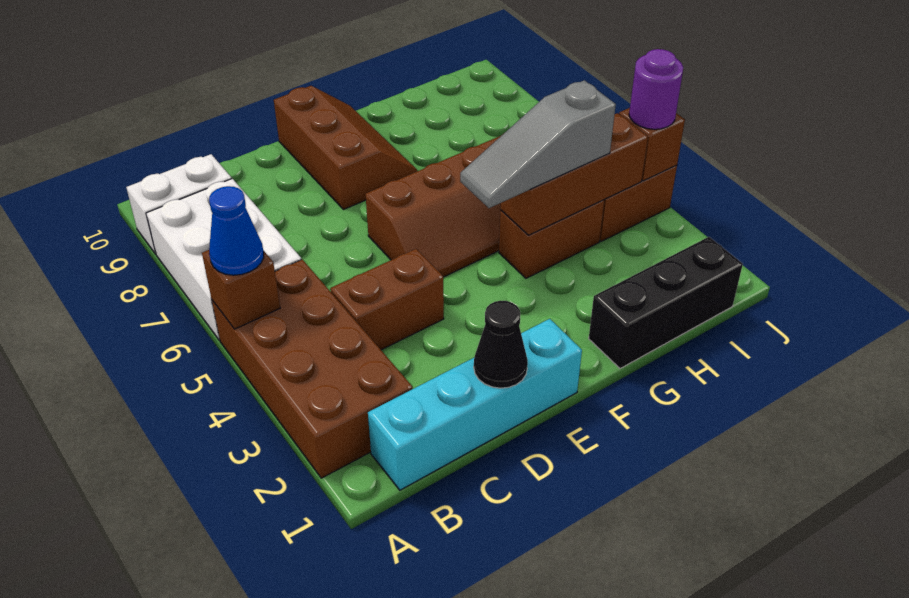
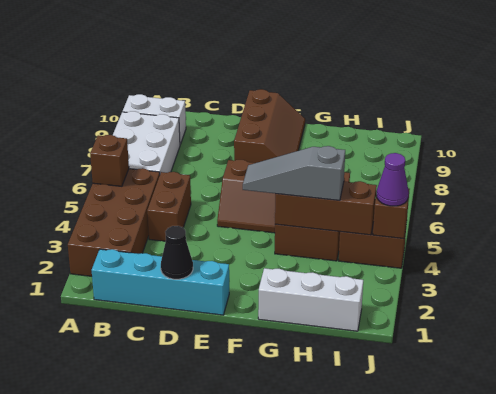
blue cone A5 level 3 -> none
brown brick C4:D4 level 1 -> brown brick C4:C5 level 1
black brick G1:I1 level 1 -> white brick G1:I1 level 1
purple round brick J4 level 3 -> purple cone J4 level 3

